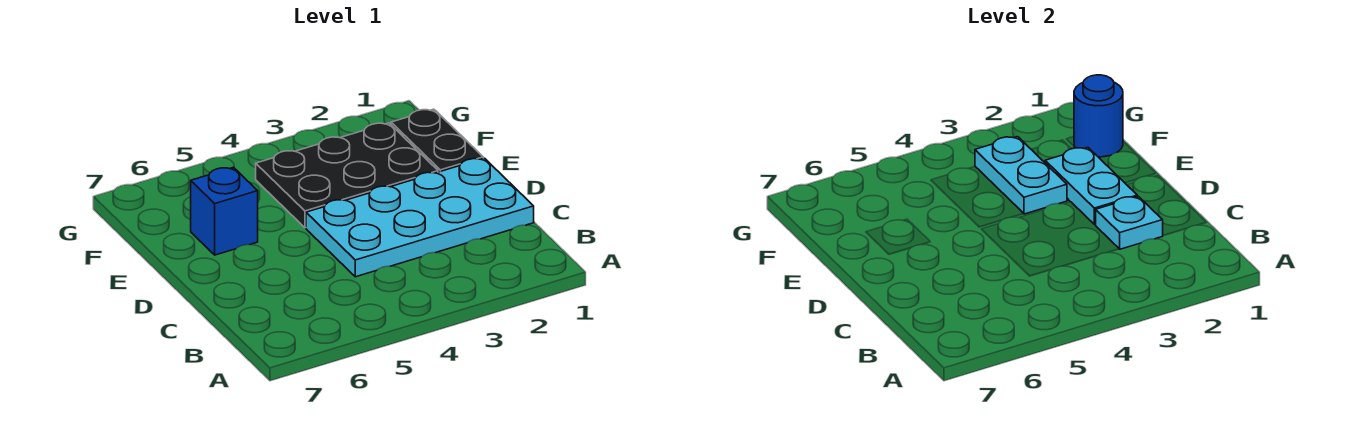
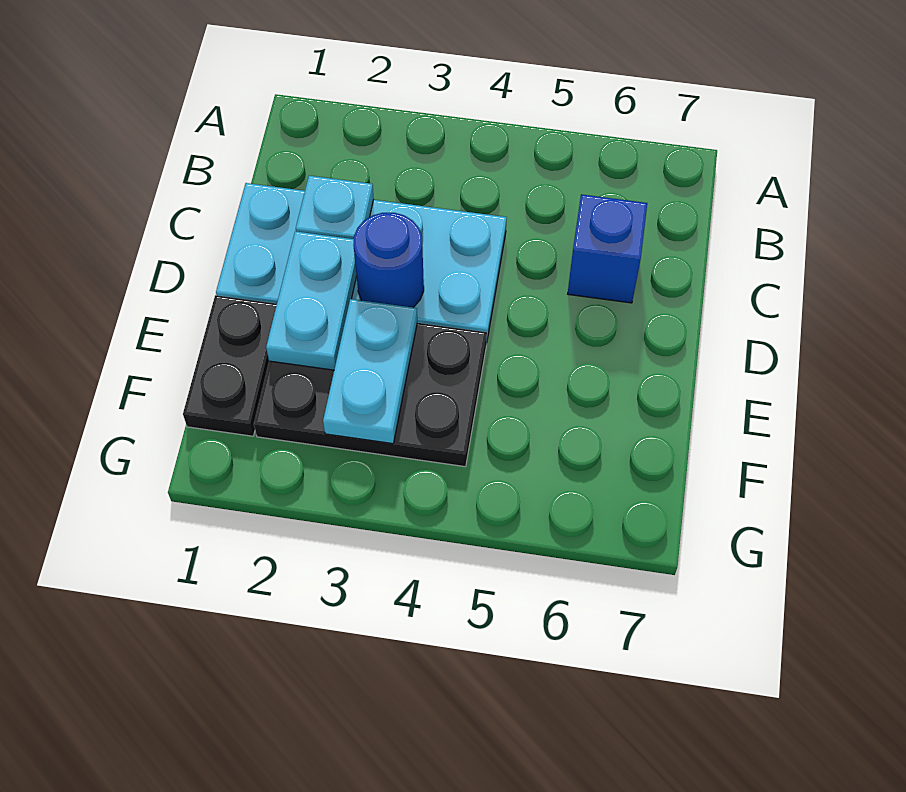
blue brick E6 level 1 -> blue brick C6 level 1
blue round brick F1 level 2 -> blue round brick D3 level 2

